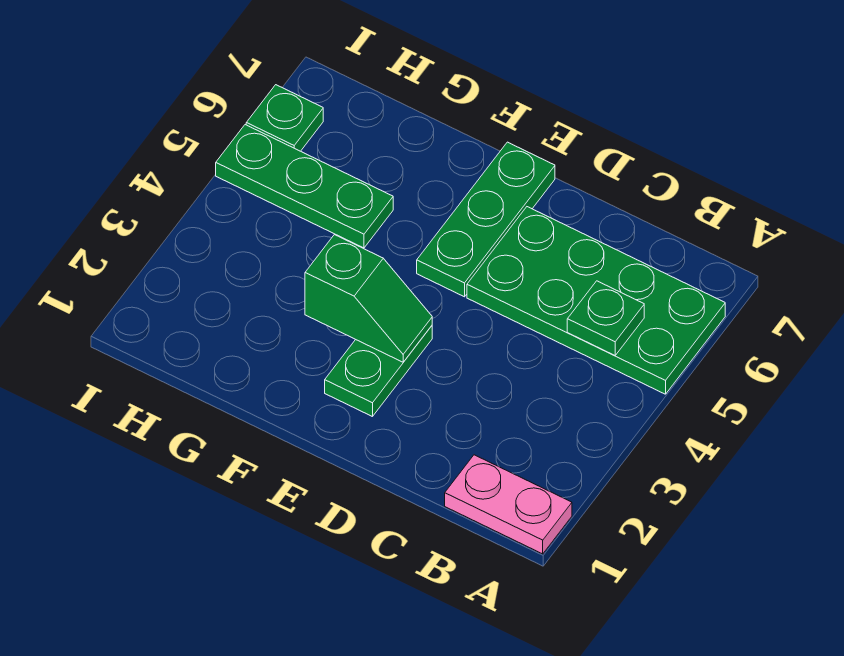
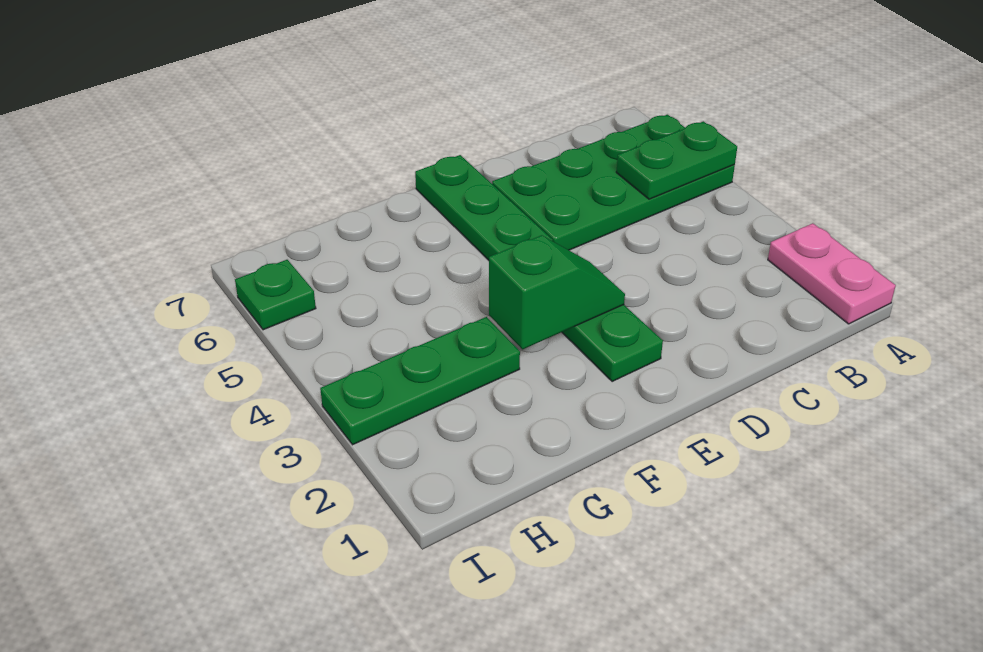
pink plate A1:B1 level 1 -> pink plate A1:A2 level 1
green plate B5 level 2 -> green plate A5:B5 level 2
green plate G5:I5 level 1 -> green plate G3:I3 level 1

